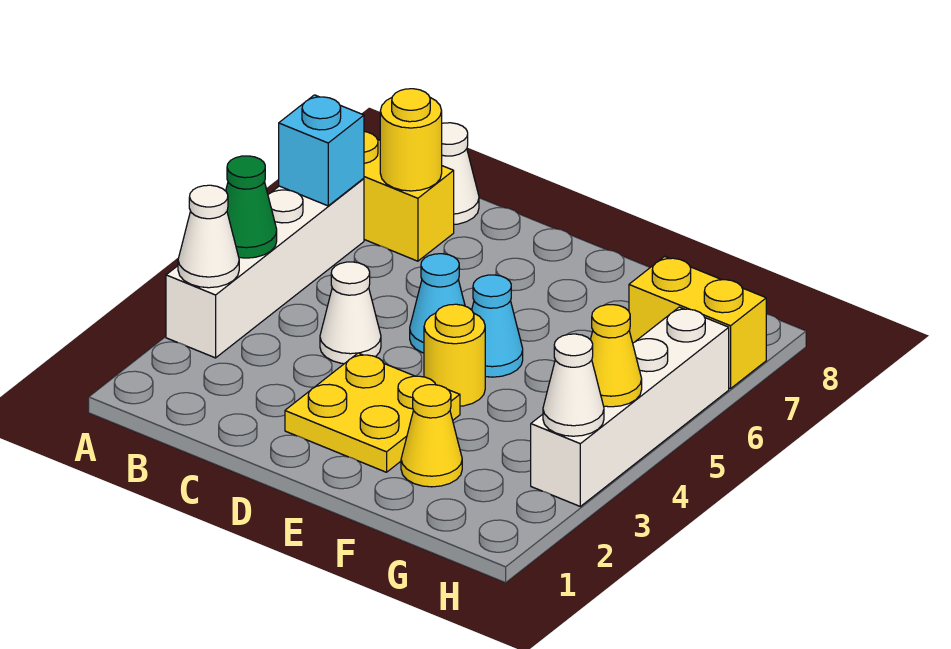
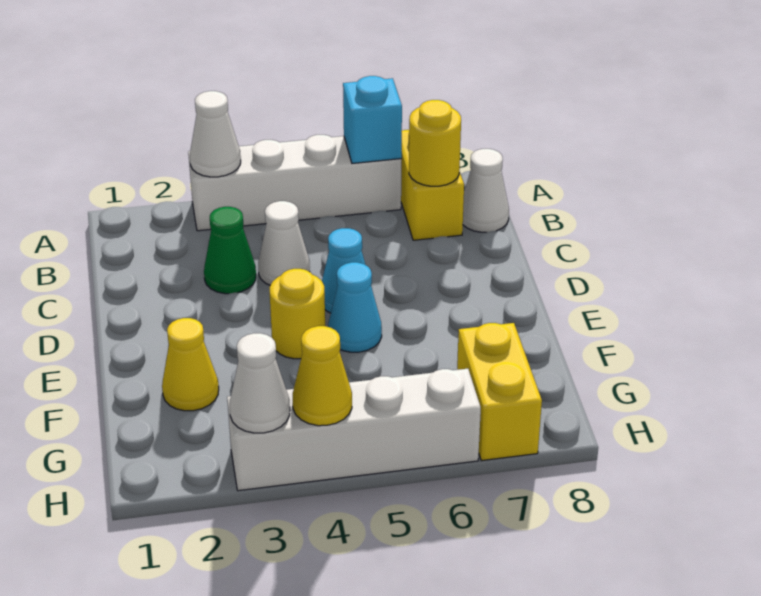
green cone A4 level 2 -> green cone C3 level 1
yellow plate D2:E3 level 1 -> none

